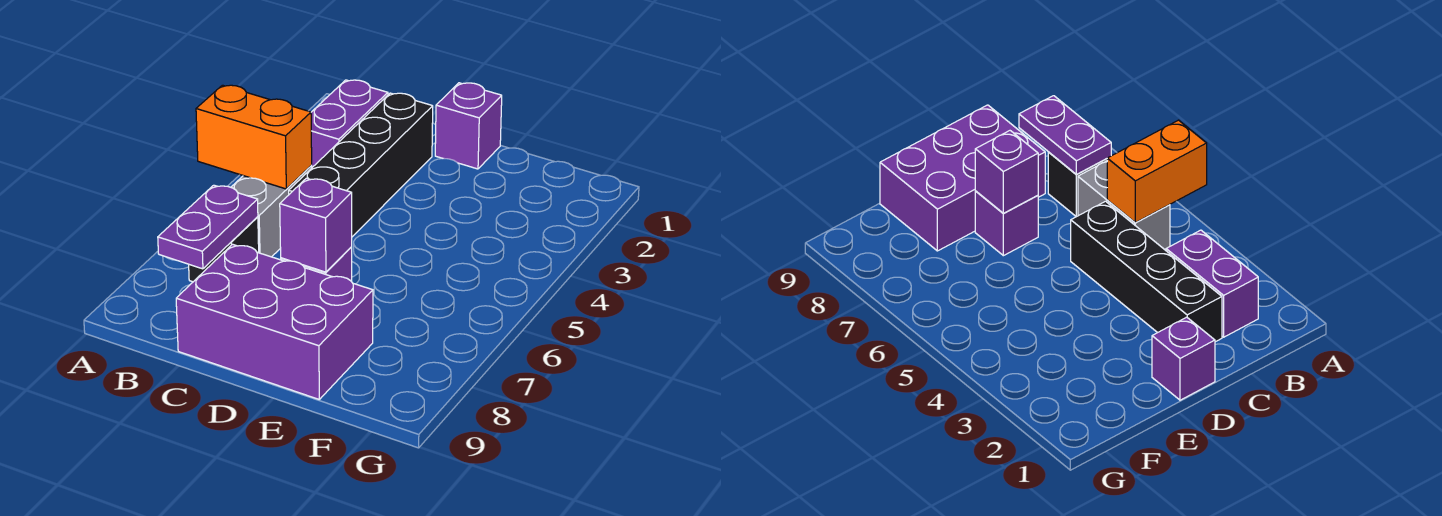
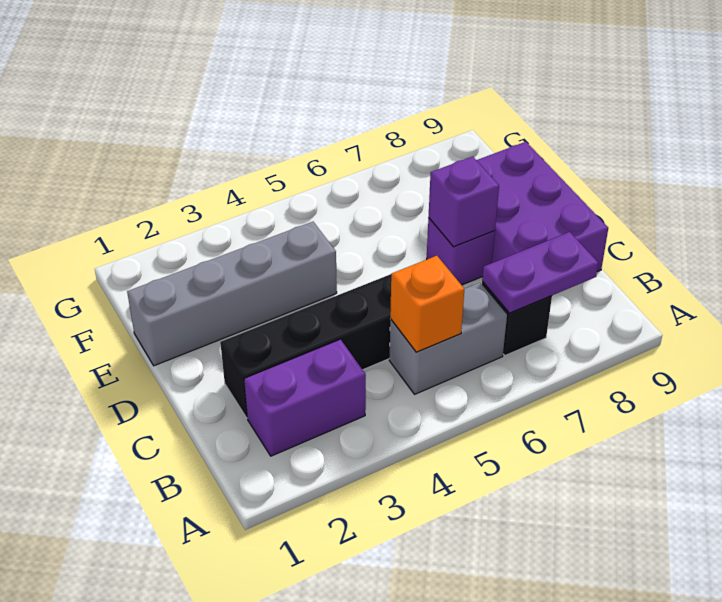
orange brick A5:B5 level 2 -> orange brick B5 level 2
purple brick D1 level 1 -> none
none -> grey brick E1:E4 level 1

